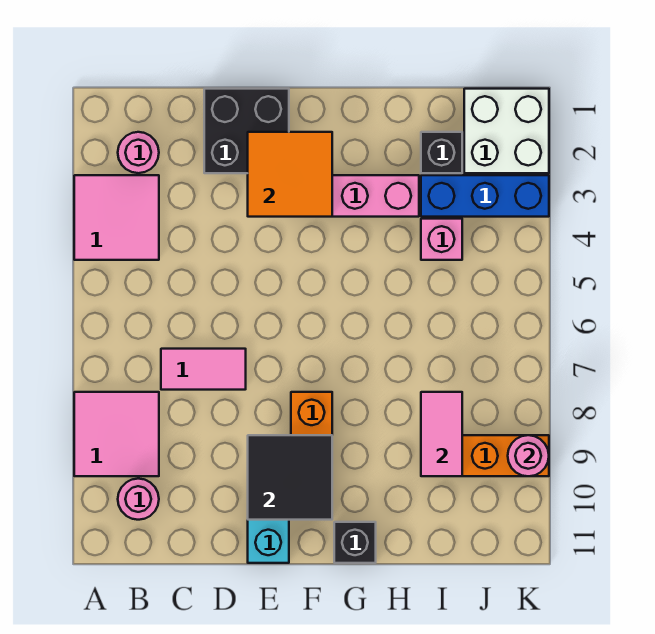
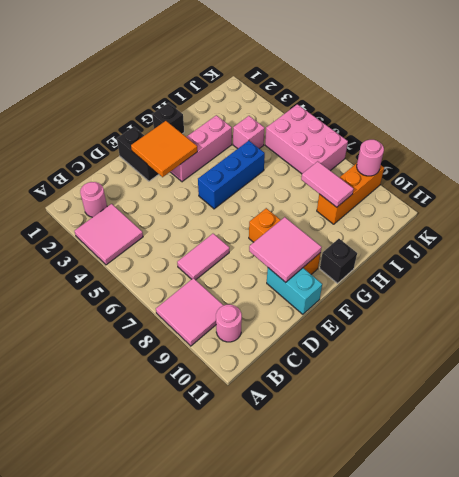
black brick D1:E2 level 1 -> black brick E1:E2 level 1
black tile E9:F10 level 2 -> pink tile E9:F10 level 2
black brick I2 level 1 -> black brick G1 level 1
blue brick I3:K3 level 1 -> blue brick F5:H5 level 1
white brick J1:K2 level 1 -> none
none -> pink brick J5:K7 level 1

